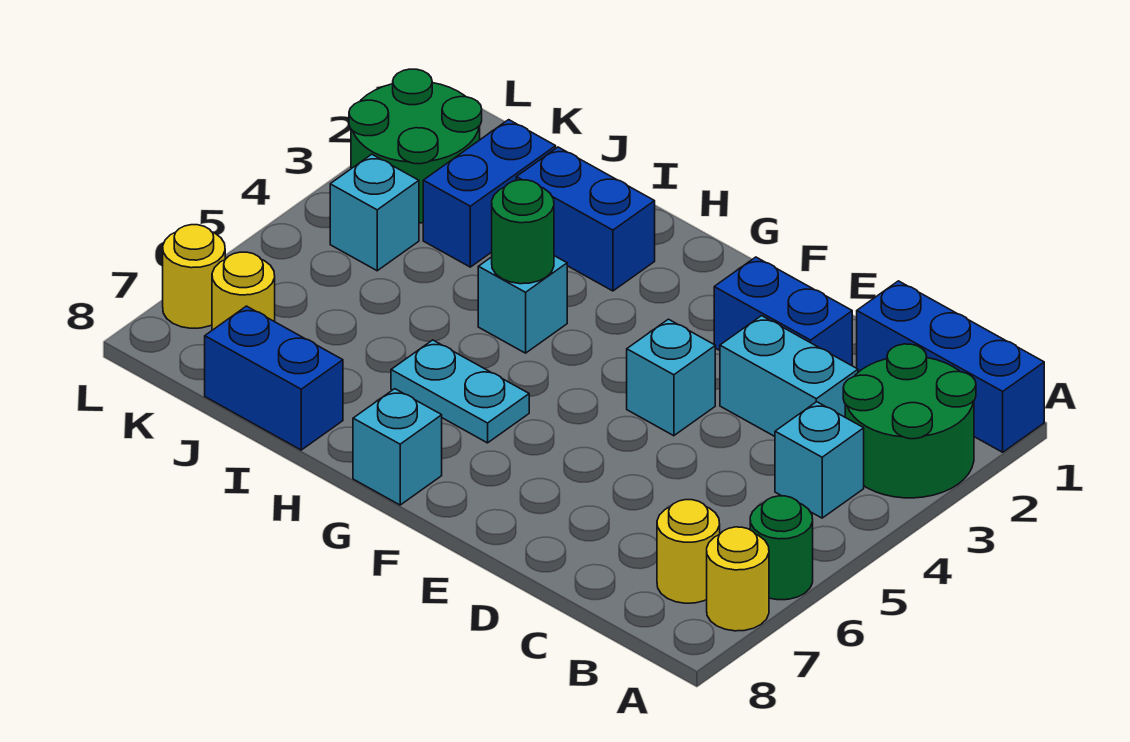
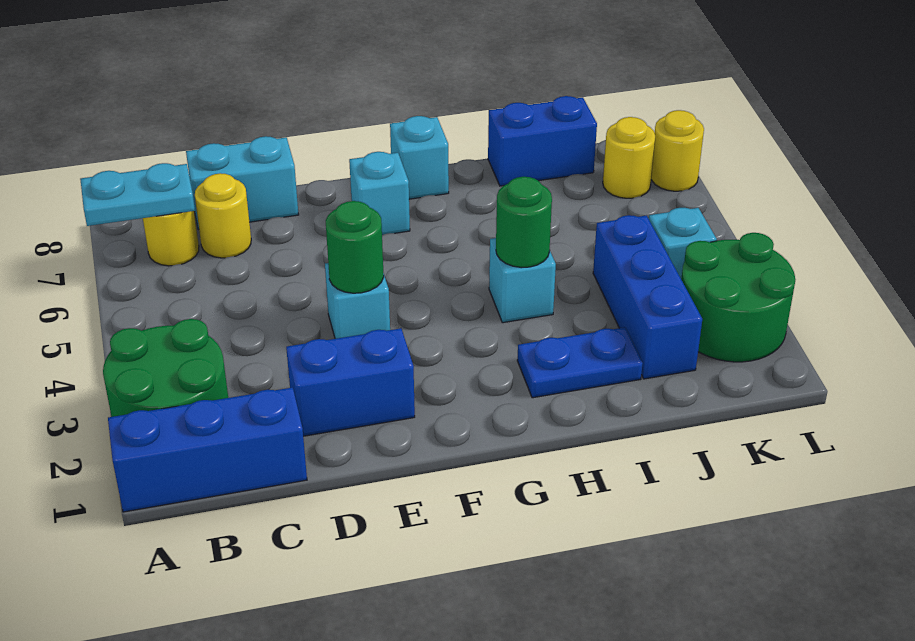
green round brick A6 level 1 -> green round brick E4 level 2
yellow round brick A7 level 1 -> yellow round brick C7 level 1
cyan brick B4 level 1 -> cyan brick F7 level 1
cyan brick C3:D3 level 1 -> cyan brick C8:D8 level 1
cyan plate G6:H6 level 1 -> cyan plate A7:B7 level 2
blue brick H2:I2 level 1 -> blue plate H2:I2 level 1
blue brick J2:J3 level 1 -> blue brick J2:J4 level 1

